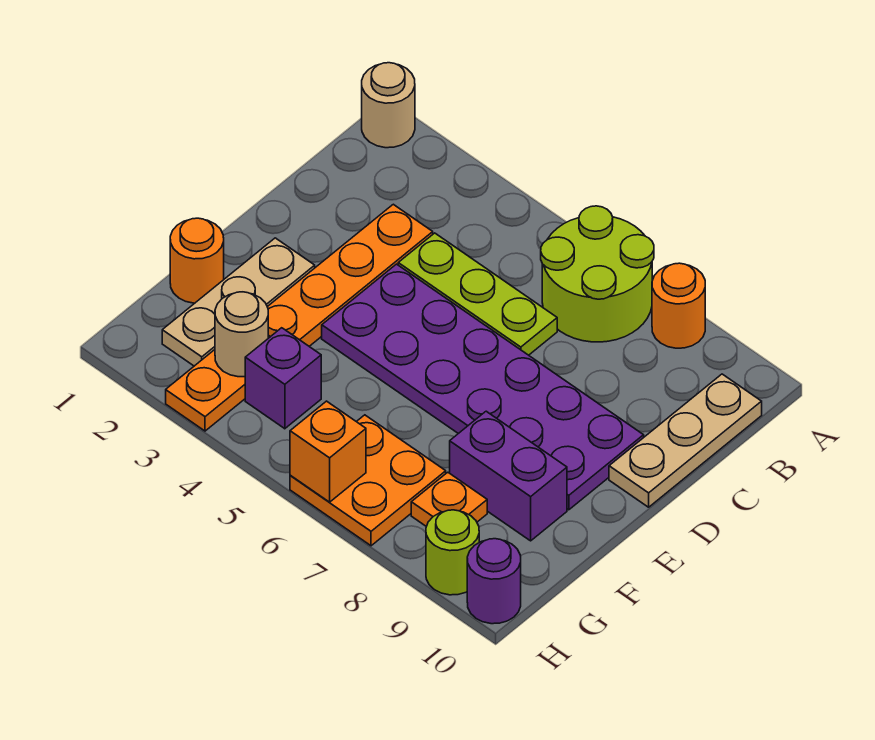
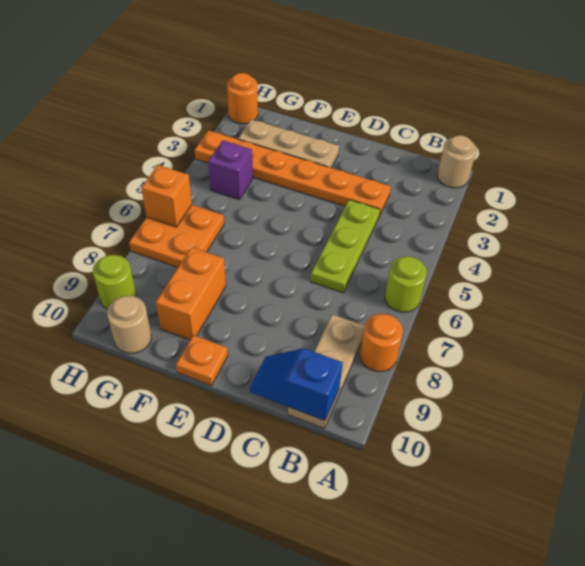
lime round brick A6:B7 level 1 -> lime round brick A6 level 1
tan plate B10:D10 level 1 -> tan plate B8:B10 level 1
none -> blue slope B10:C10 level 2 top B
purple plate D4:E9 level 1 -> none
orange round brick F1 level 1 -> orange round brick H1 level 1
purple brick F8:F9 level 1 -> orange brick F8:F9 level 1
tan round brick G3 level 2 -> tan round brick G10 level 1
orange plate G8 level 1 -> orange plate E10 level 1
purple round brick H10 level 1 -> none

